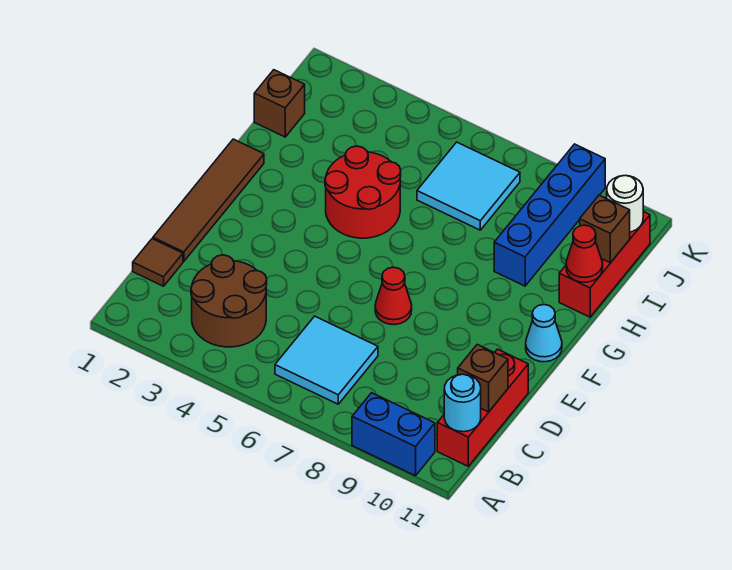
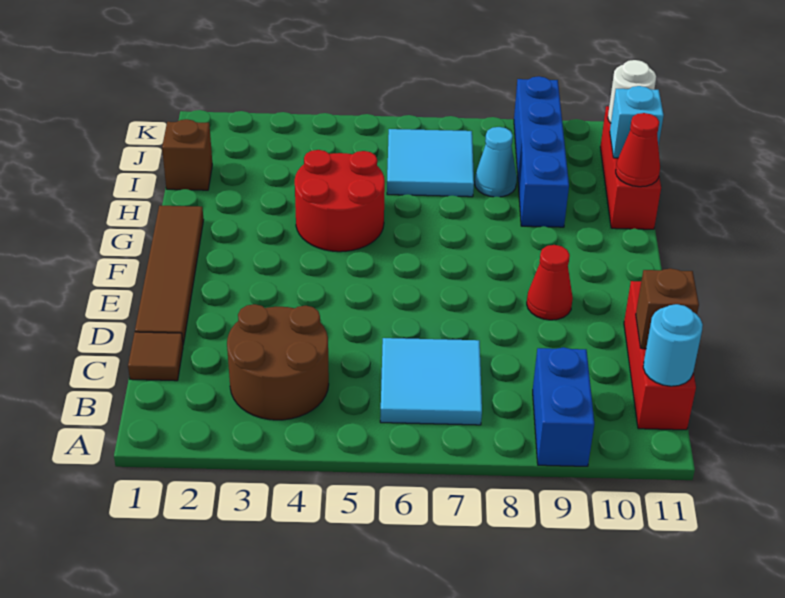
blue brick A9:A10 level 1 -> blue brick A9:B9 level 1
red cone E7 level 1 -> red cone E9 level 1
cyan cone F11 level 1 -> cyan cone I8 level 1
brown brick I11 level 2 -> cyan brick I11 level 2

